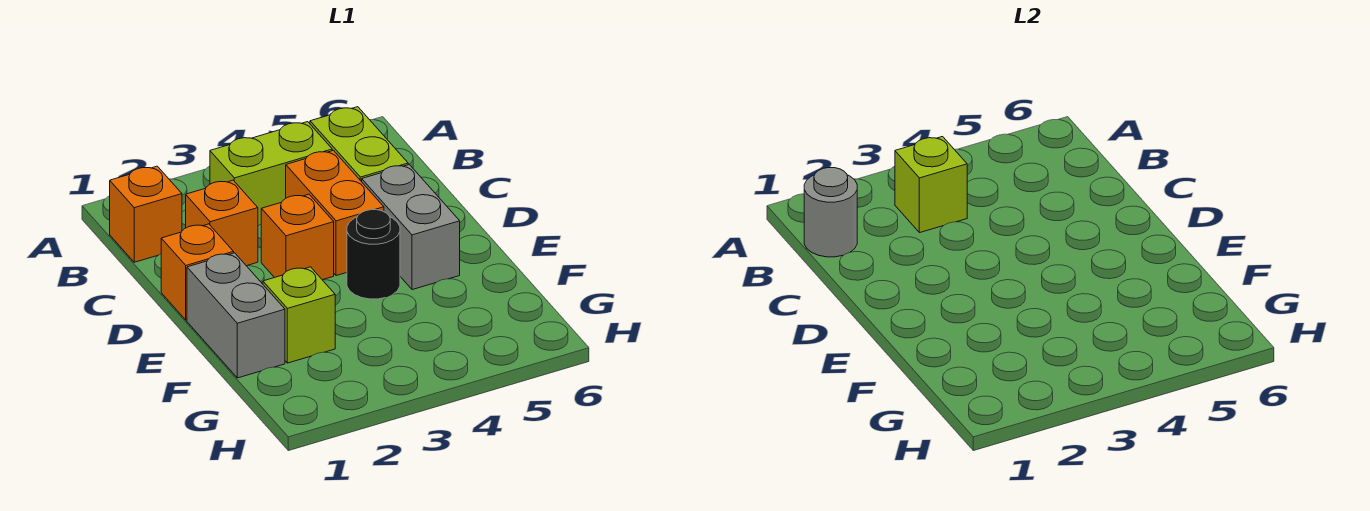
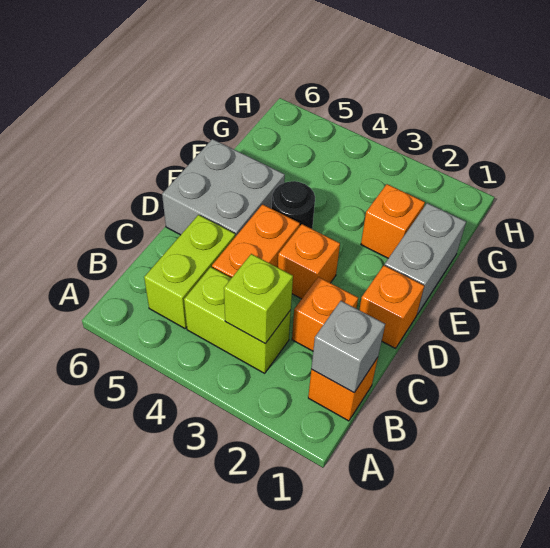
grey round brick B1 level 2 -> grey brick B1 level 2
grey brick D5:E5 level 1 -> grey brick D5:E6 level 1
lime brick F2 level 1 -> orange brick F2 level 1

